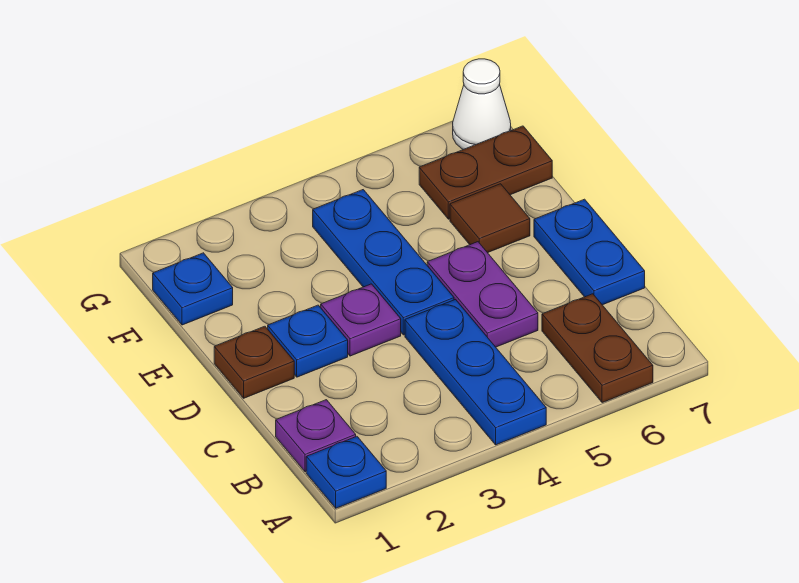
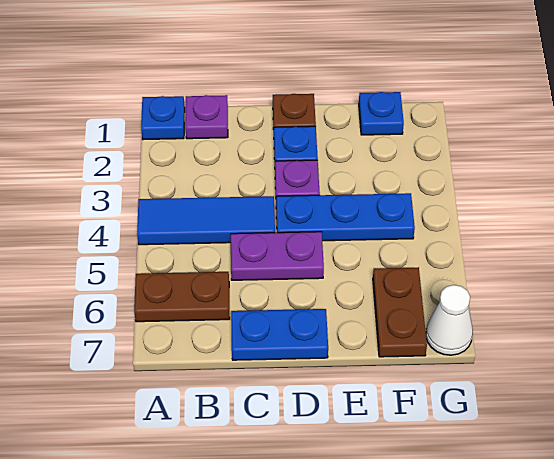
blue plate A4:C4 level 1 -> blue tile A4:C4 level 1
brown tile E6 level 1 -> none

